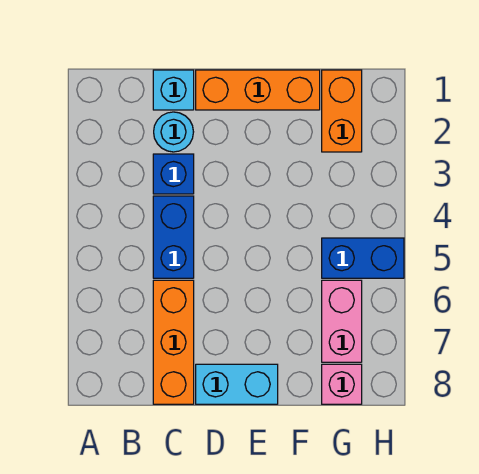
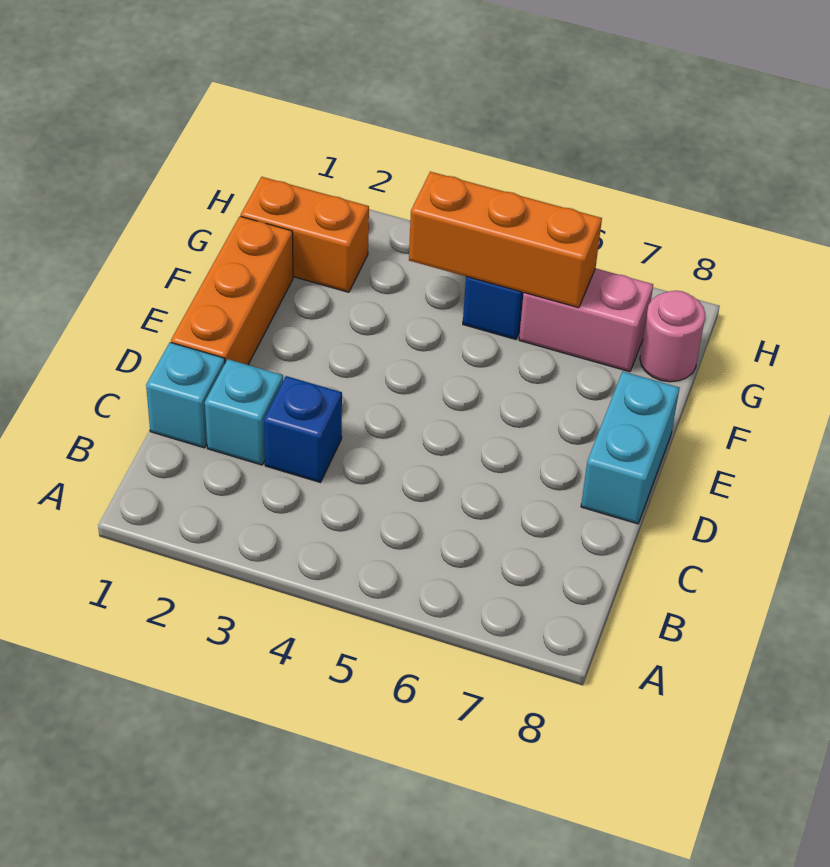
cyan round brick C2 level 1 -> cyan brick C2 level 1
blue brick C4:C5 level 1 -> none
orange brick C6:C8 level 1 -> orange brick G4:G6 level 2
pink brick G8 level 1 -> pink round brick G8 level 1

